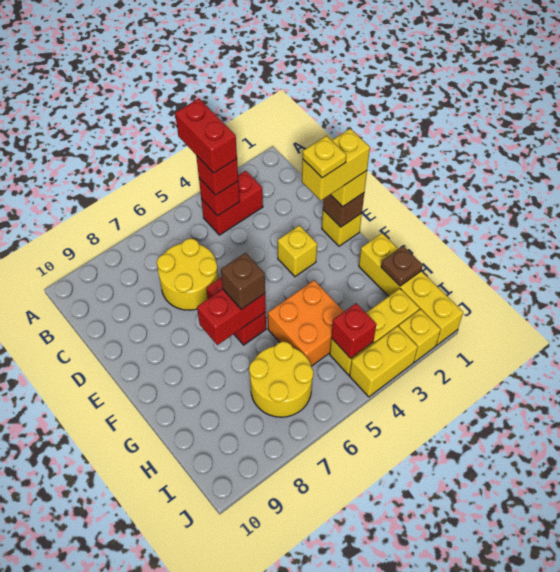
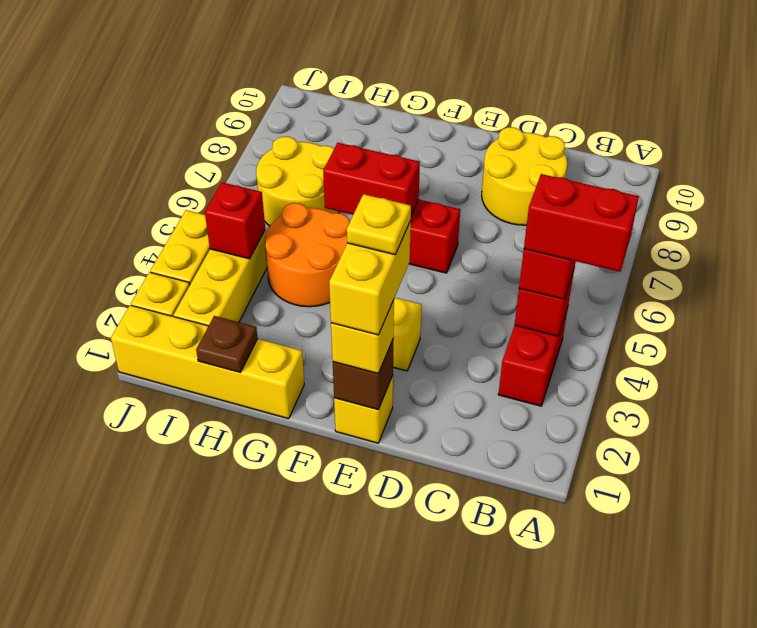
yellow round brick C6:D7 level 1 -> yellow round brick C8:D9 level 1
red brick F6:F7 level 2 -> red brick F6:G6 level 2
brown brick F6 level 3 -> none
orange brick G4:H5 level 1 -> orange round brick G4:H5 level 1

